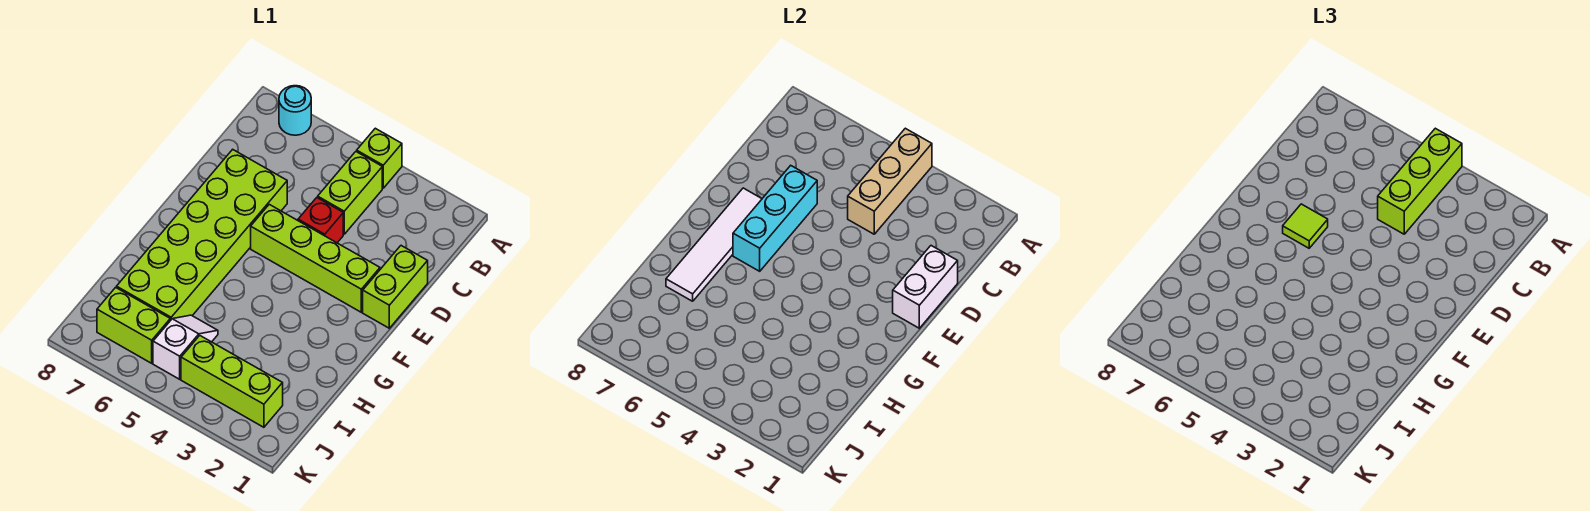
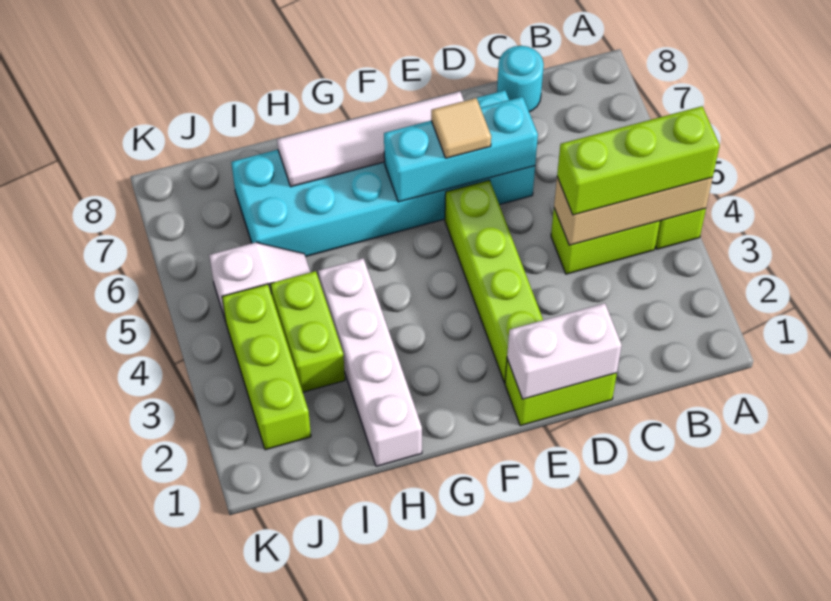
cyan round brick A7 level 1 -> cyan round brick C8 level 1
red brick D4 level 1 -> none
lime brick D6:I7 level 1 -> cyan brick D6:I7 level 1
lime tile E6 level 3 -> tan tile E6 level 3
none -> white brick H1:H4 level 1
lime brick J6:J7 level 1 -> lime brick I3:I4 level 1

